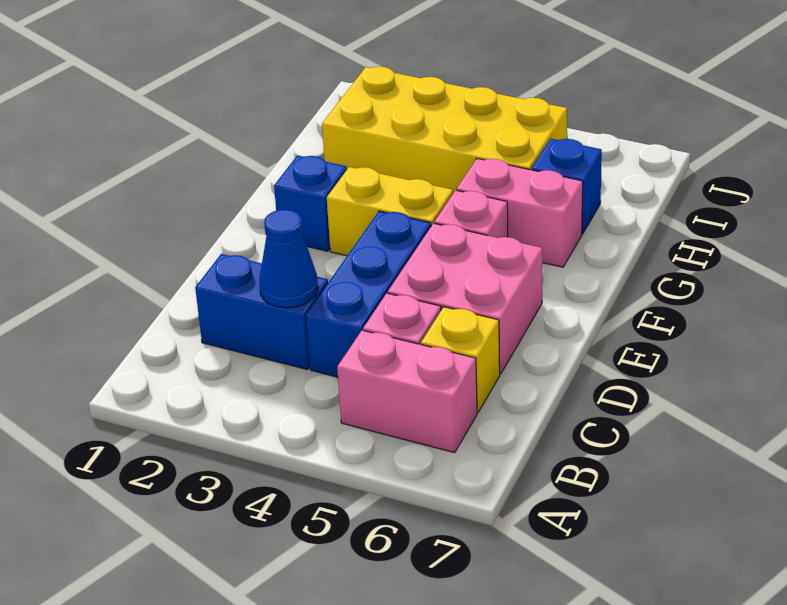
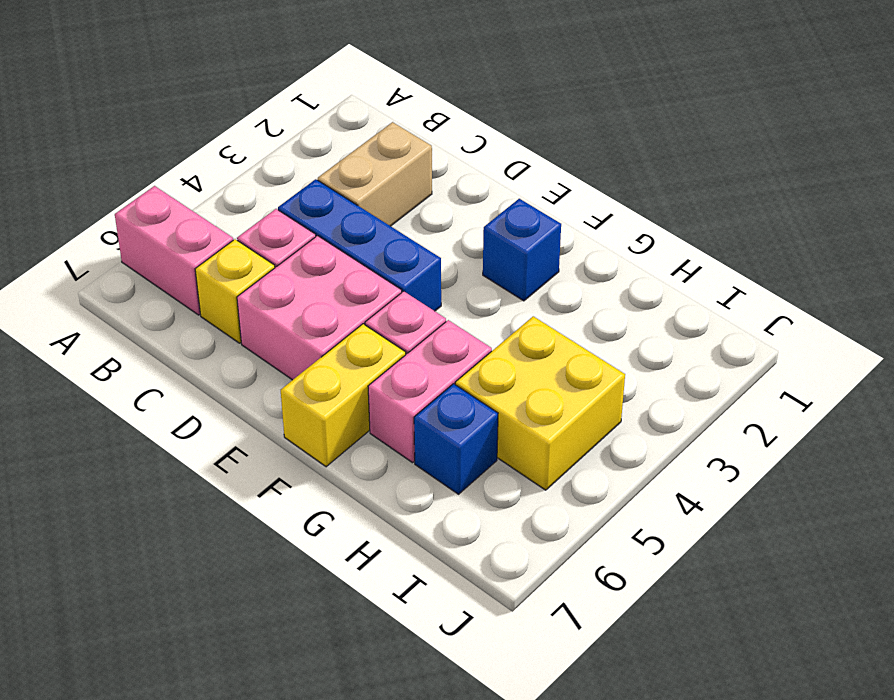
pink brick B5:B6 level 1 -> pink brick A6:B6 level 1
blue brick C2:C3 level 1 -> tan brick C2:C3 level 1
blue cone C3 level 2 -> none
yellow brick F3:F4 level 1 -> yellow brick F6:F7 level 1
yellow brick H2:I5 level 1 -> yellow brick H4:I5 level 1

